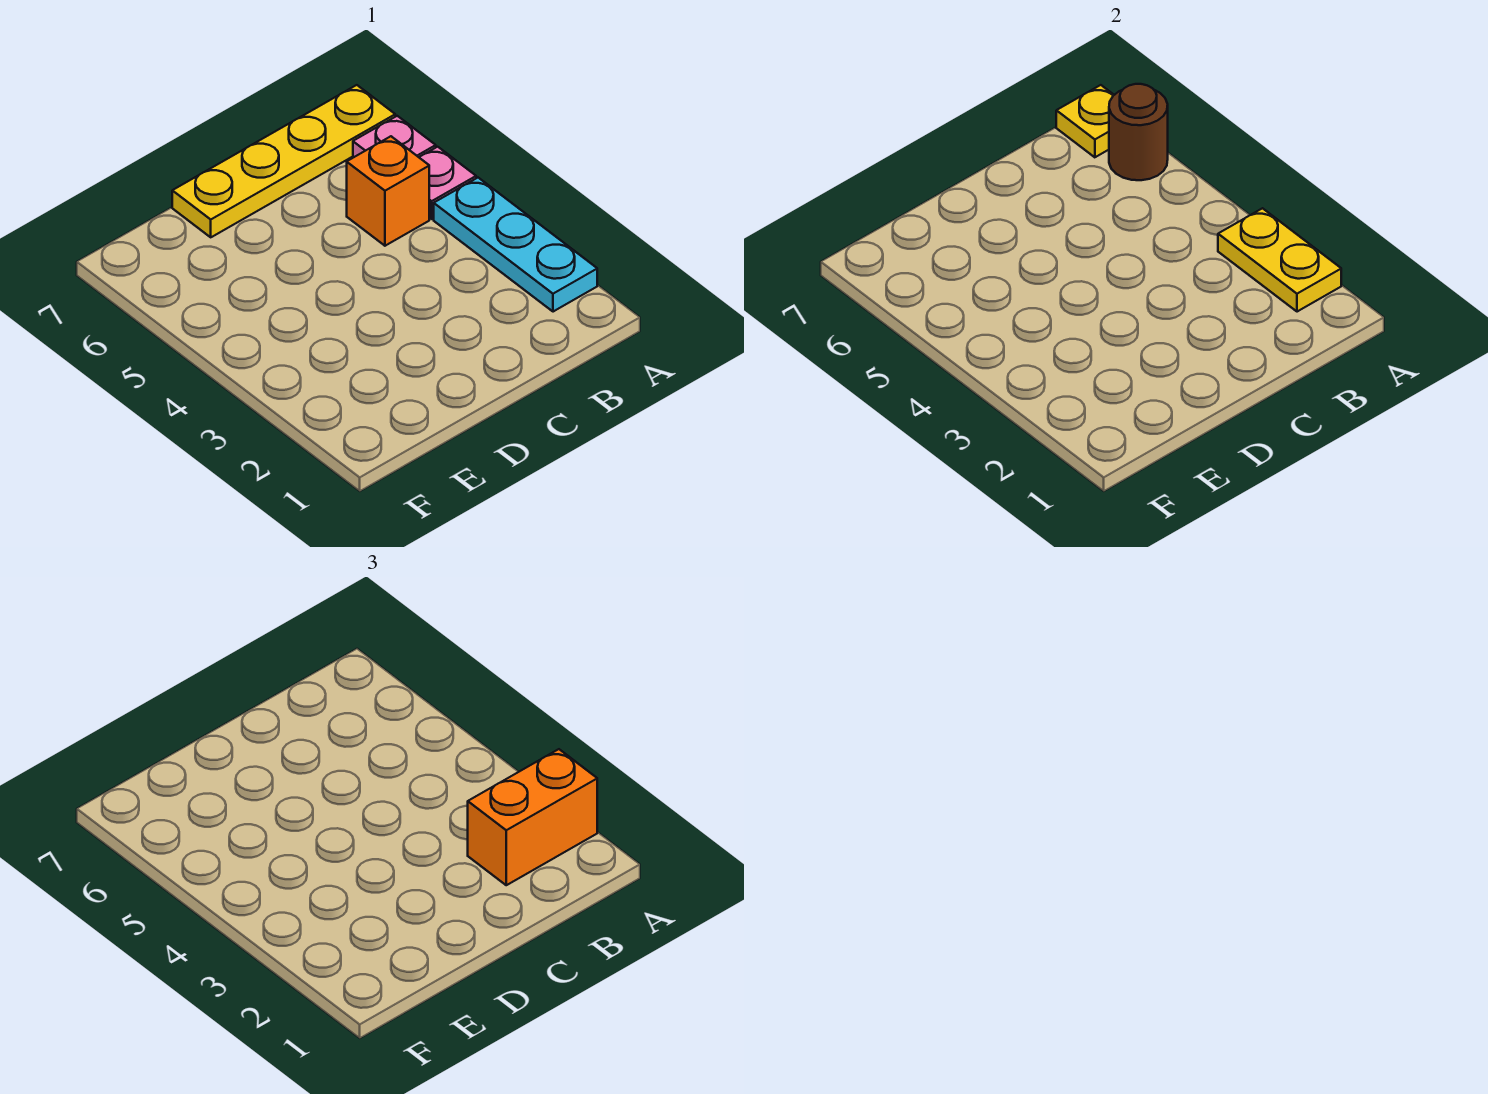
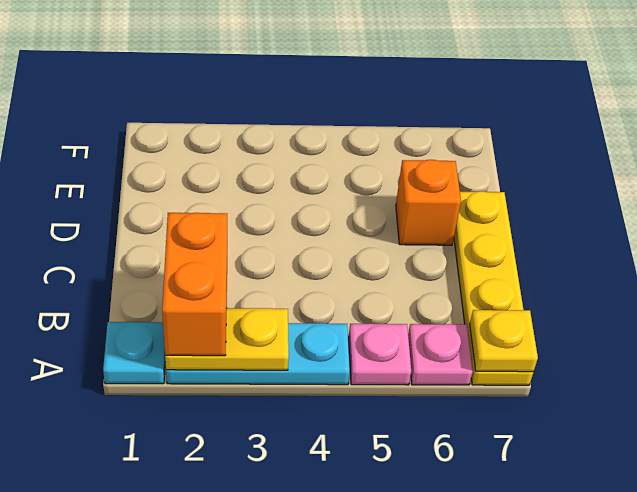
none -> cyan plate A1 level 1
brown round brick A6 level 2 -> none
orange brick B5 level 1 -> orange brick D6 level 1

